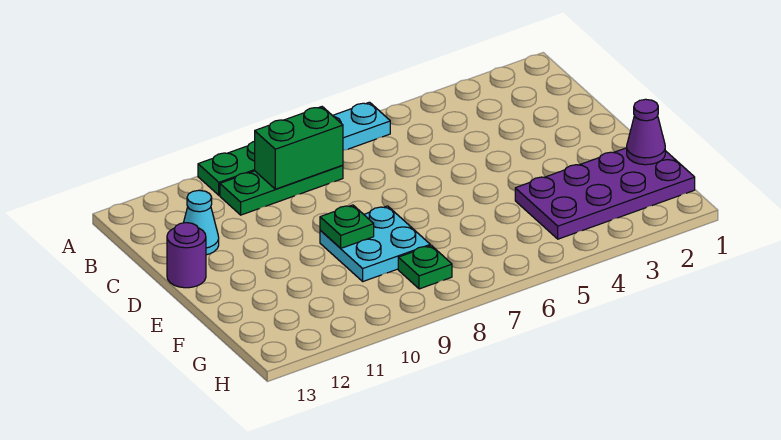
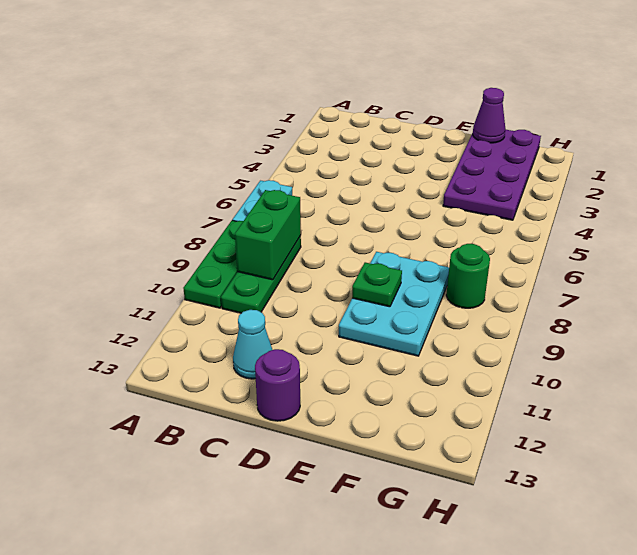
cyan plate E8:F9 level 1 -> cyan plate E8:F10 level 1
green plate G8 level 1 -> green round brick G8 level 1

